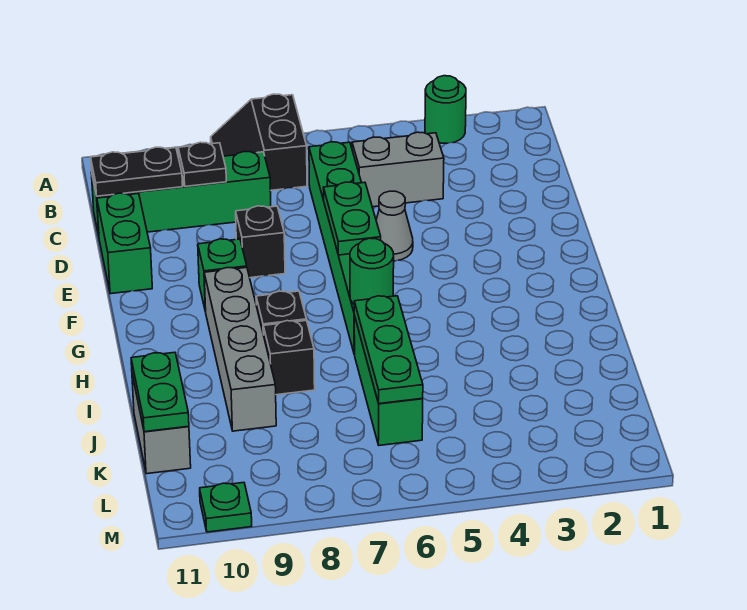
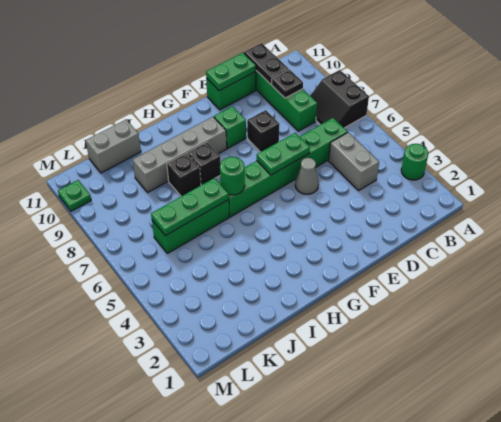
black slope A7:B8 level 1 top 7 -> black slope A7:B8 level 1 top A
green plate J11:K11 level 2 -> green plate D11:E11 level 2

